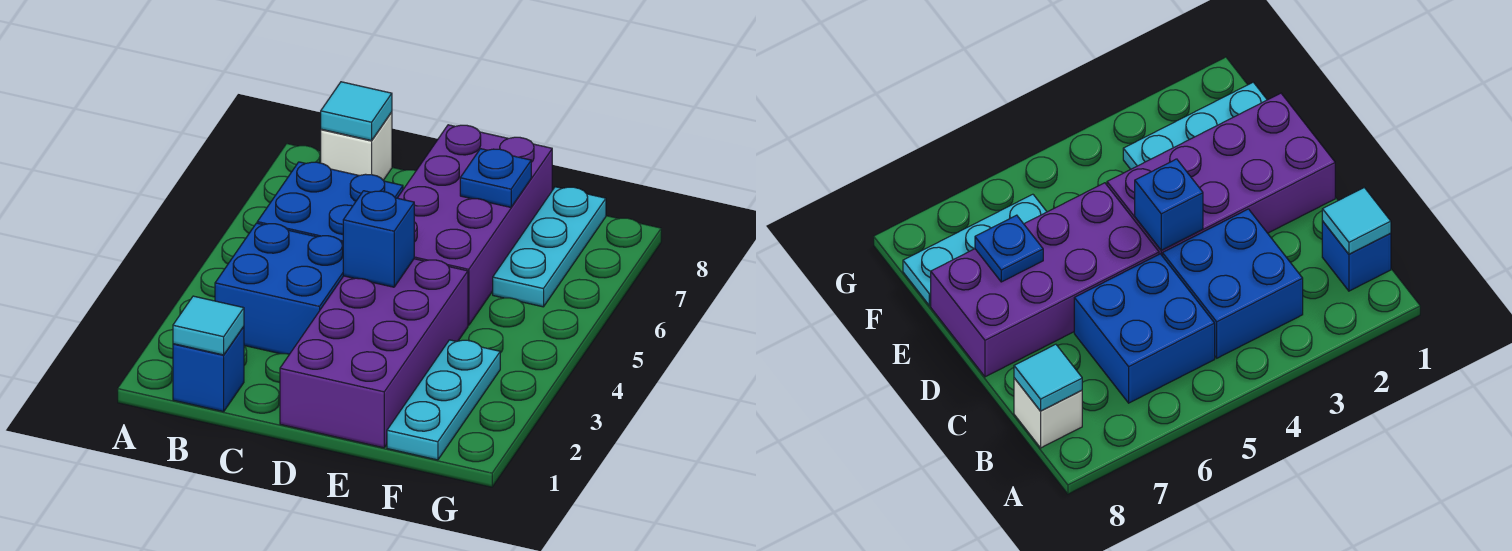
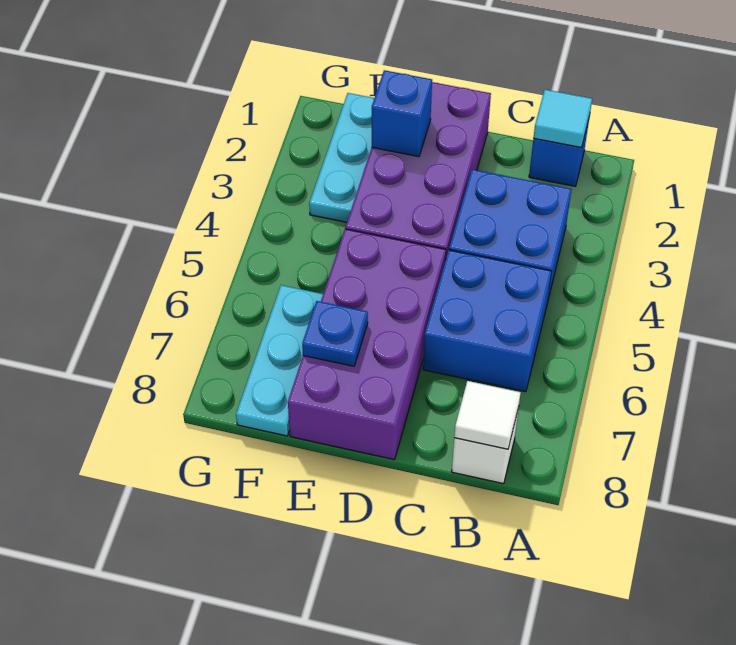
cyan tile B8 level 2 -> white tile B8 level 2
blue brick D4 level 2 -> blue brick E2 level 2

